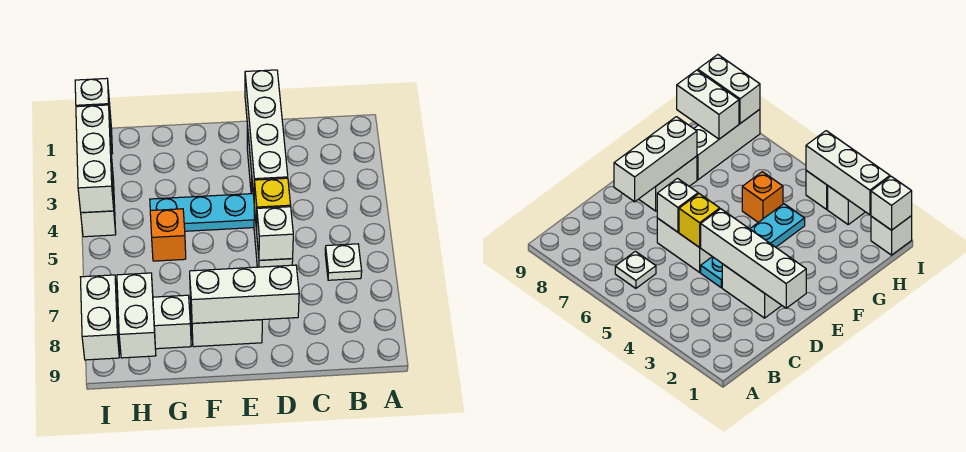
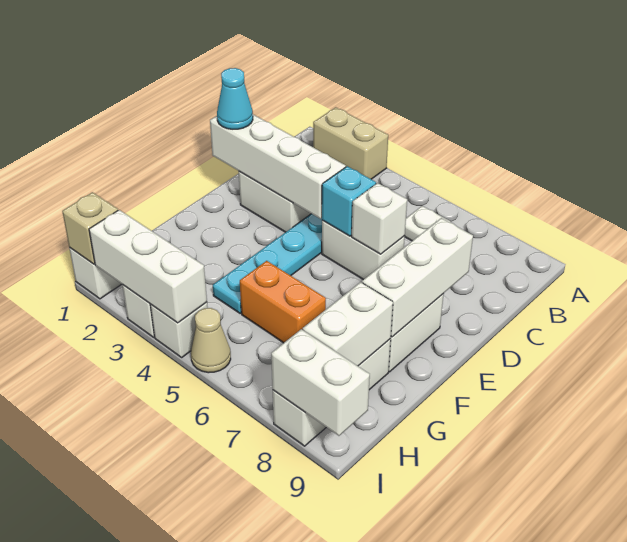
none -> tan brick A2:A3 level 1
none -> cyan cone D1 level 3
yellow brick D5 level 2 -> cyan brick D5 level 2
orange brick G5 level 1 -> orange brick G5:G6 level 1
white brick H8:H9 level 2 -> white brick G8:H8 level 2
white brick I1 level 2 -> tan brick I1 level 2
none -> tan cone I5 level 1

